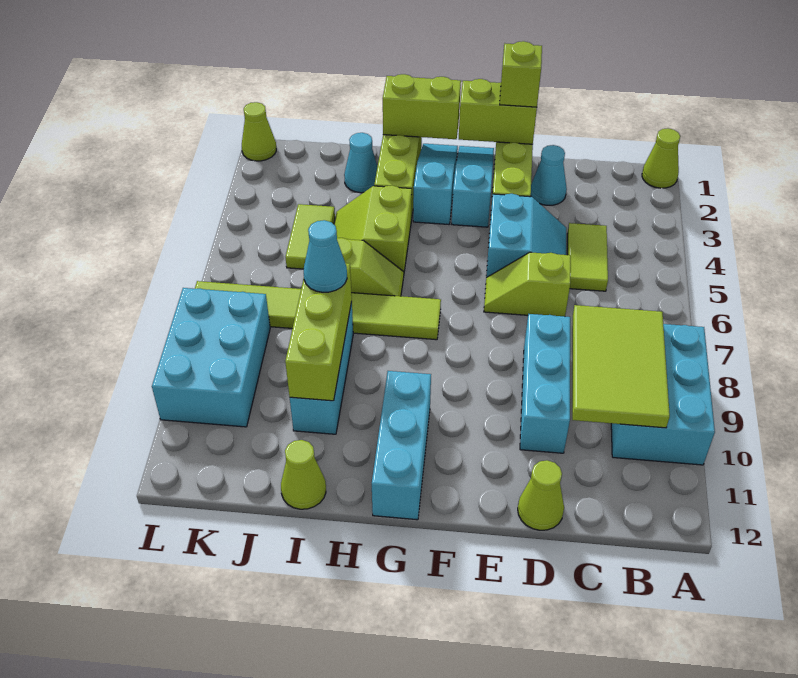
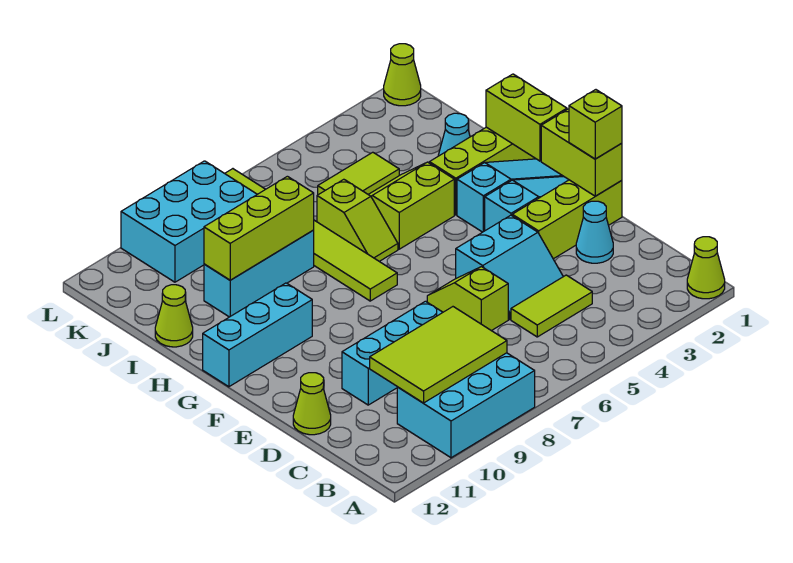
cyan cone I8 level 3 -> none

